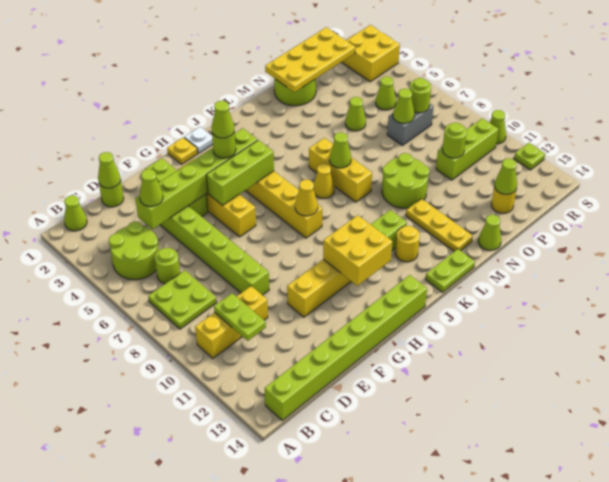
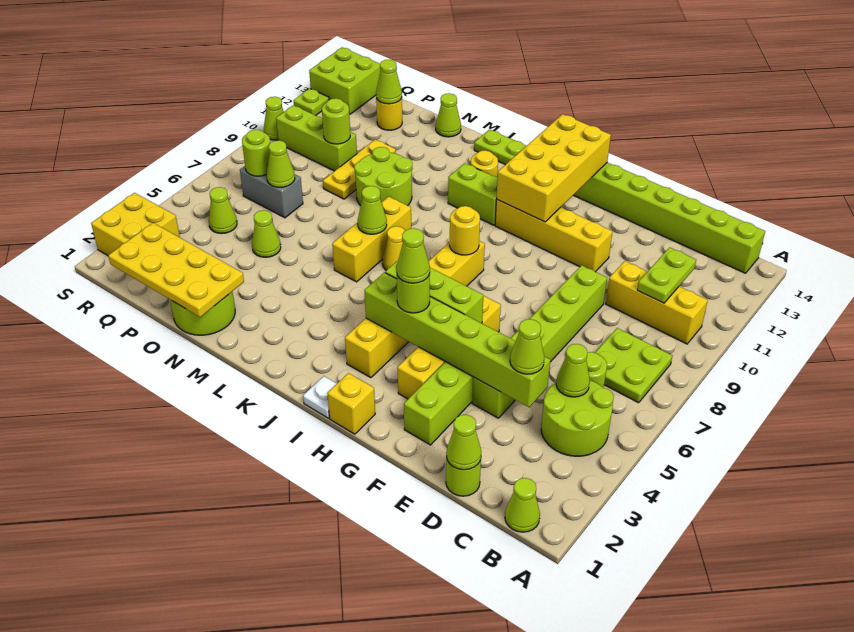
none -> lime cone C5 level 2
yellow plate H1 level 1 -> yellow brick H1 level 1
yellow brick H11:I12 level 2 -> yellow brick H11:I14 level 2
yellow cone I8 level 2 -> yellow round brick I8 level 2
yellow plate M11:M13 level 1 -> yellow plate O9:O11 level 1
none -> lime brick R13:S14 level 1

